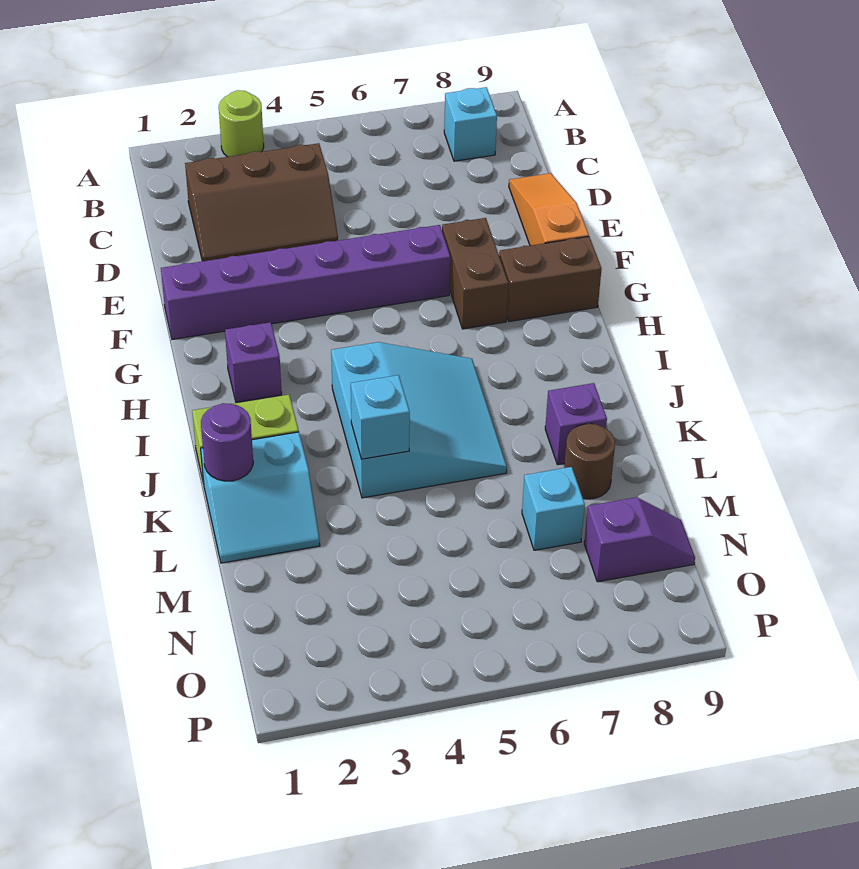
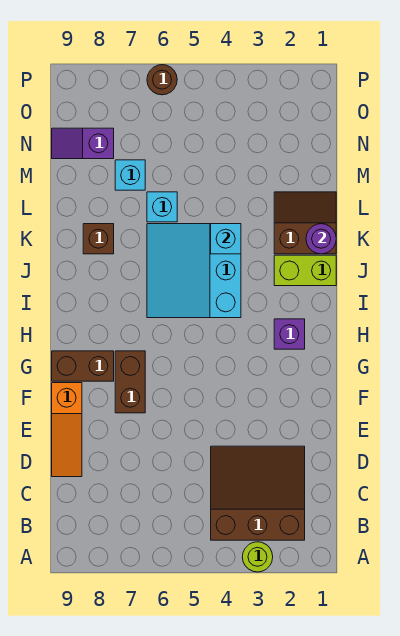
cyan brick B8 level 1 -> cyan brick L6 level 1
brown slope C2:D4 level 1 top C -> brown slope B2:D4 level 1 top B
purple brick F1:F6 level 1 -> none
cyan slope K1:L2 level 1 top K -> brown slope K1:L2 level 1 top K
purple brick K8 level 1 -> brown brick K8 level 1
brown round brick L8 level 1 -> brown round brick P6 level 1

